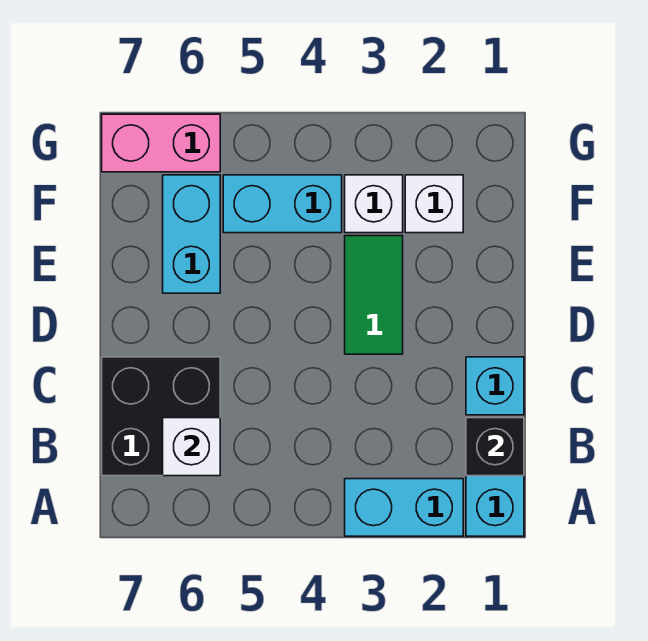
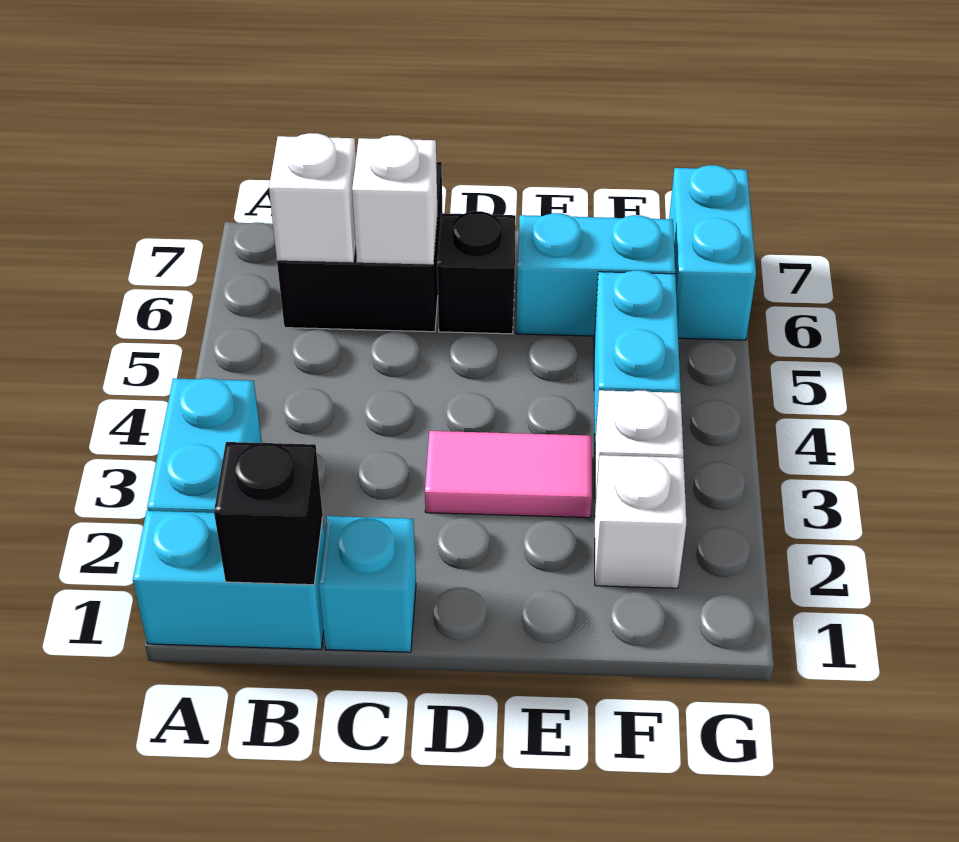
none -> white brick C6 level 2
green tile D3:E3 level 1 -> pink tile D3:E3 level 1
none -> black brick D6 level 1
pink brick G6:G7 level 1 -> cyan brick G6:G7 level 1

